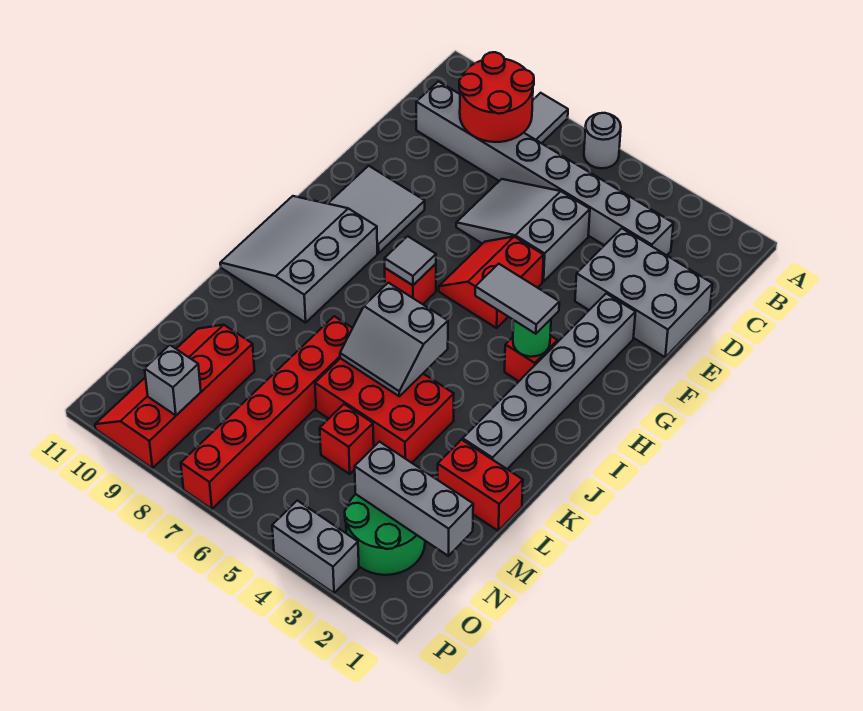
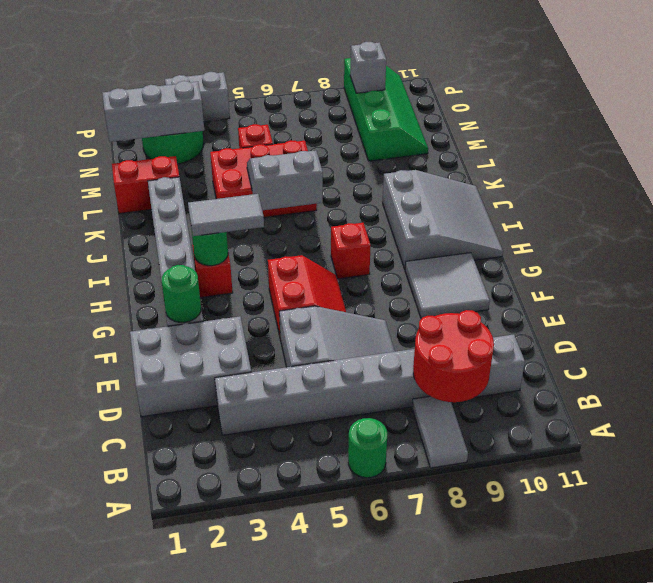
grey round brick A6 level 1 -> green round brick A6 level 1
none -> green round brick F2 level 2
grey tile H7 level 2 -> none
red brick K7:P7 level 1 -> none
red slope M9:P10 level 1 top 9 -> green slope M9:P10 level 1 top 9

